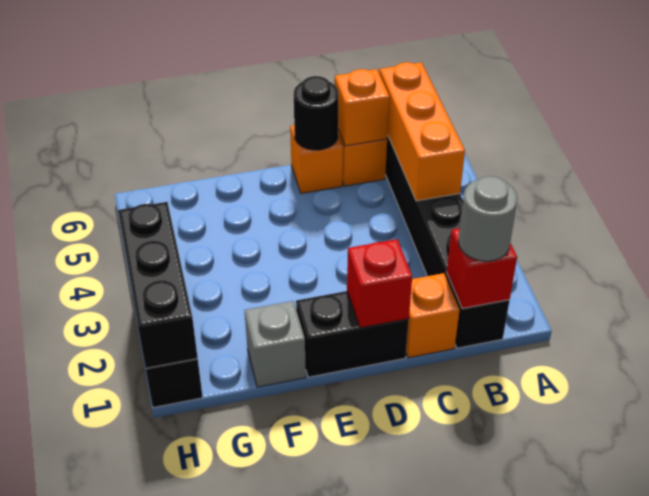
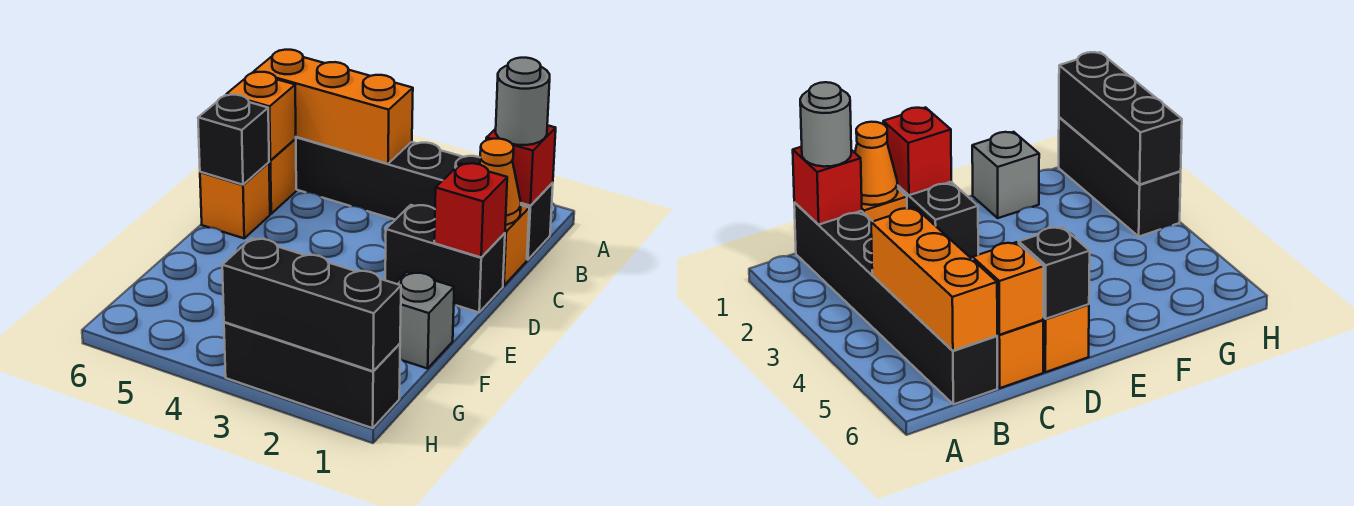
none -> orange cone C1 level 2
black brick D1:E1 level 1 -> black brick D1:D2 level 1
black round brick D6 level 2 -> black brick D6 level 2

